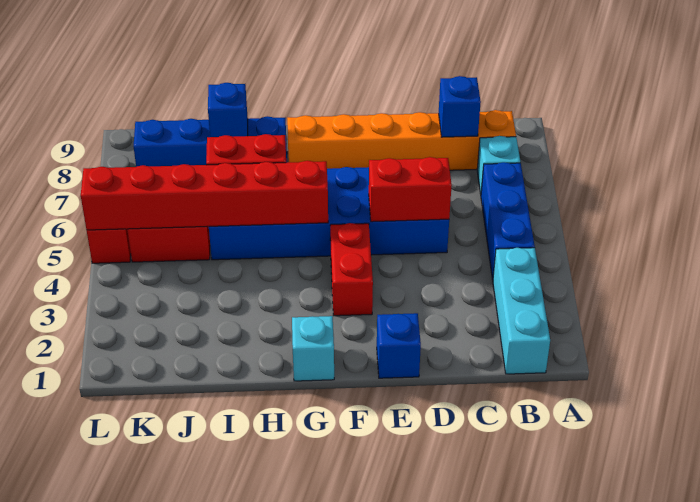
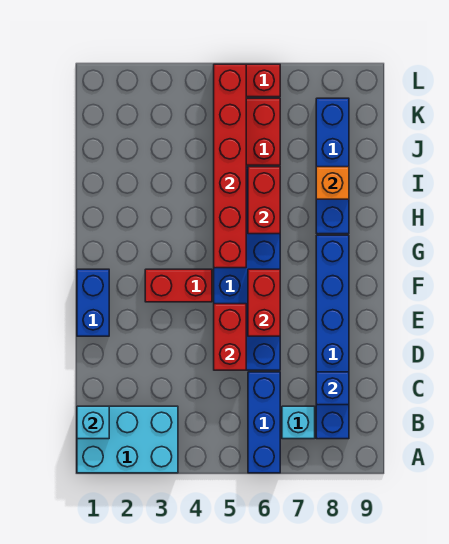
cyan brick B1:B3 level 1 -> cyan brick A1:B3 level 1
blue brick B4:B6 level 1 -> blue brick A6:C6 level 1
orange brick B8:G8 level 1 -> blue brick B8:G8 level 1
blue brick E1 level 1 -> blue brick E1:F1 level 1
none -> red brick E6:F6 level 2
cyan brick G1 level 1 -> cyan brick B1 level 2
blue brick I8 level 2 -> orange brick I8 level 2

